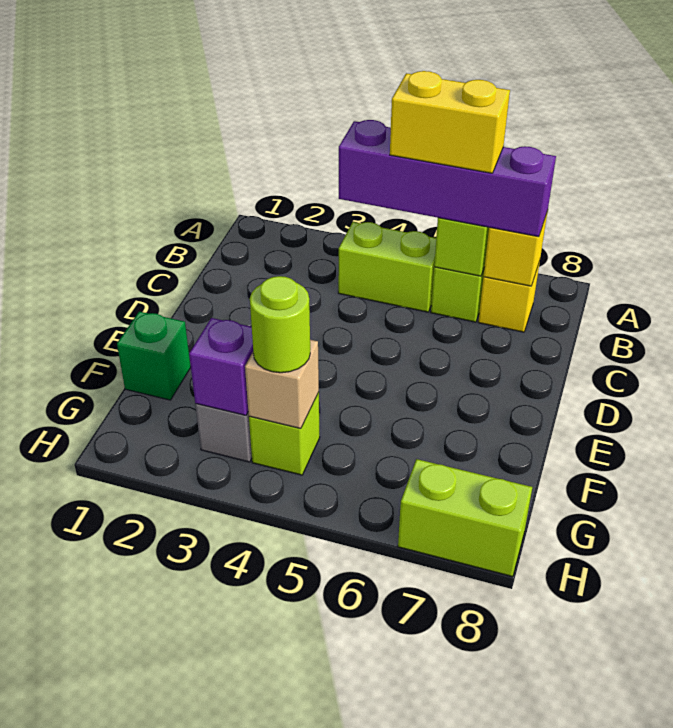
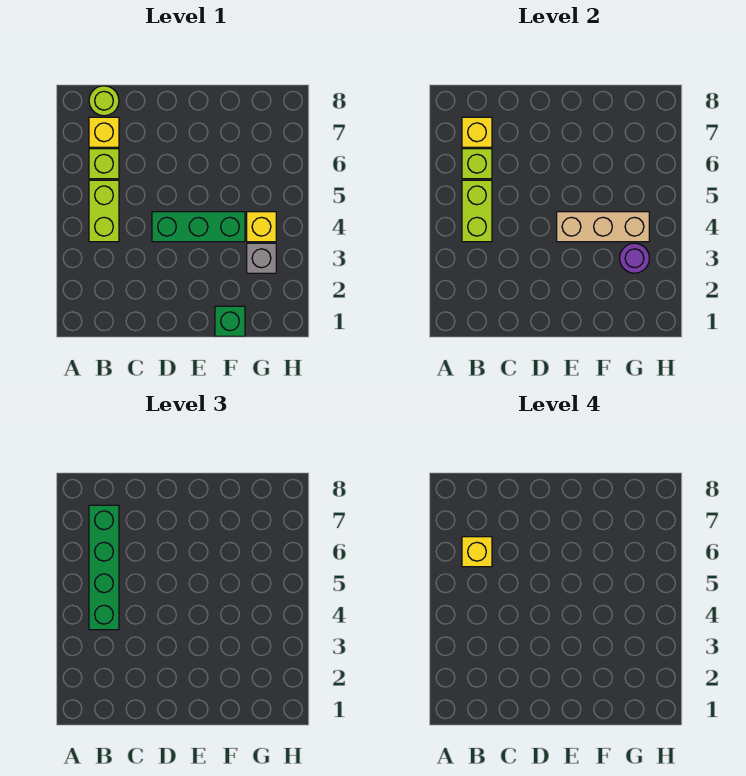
purple brick B4:B7 level 3 -> green brick B4:B7 level 3
yellow brick B5:B6 level 4 -> yellow brick B6 level 4
none -> green brick D4:F4 level 1
purple brick G3 level 2 -> purple round brick G3 level 2
lime brick G4 level 1 -> yellow brick G4 level 1
tan brick G4 level 2 -> tan brick E4:G4 level 2
lime round brick G4 level 3 -> lime round brick B8 level 1
lime brick H7:H8 level 1 -> lime brick B4:B5 level 2

